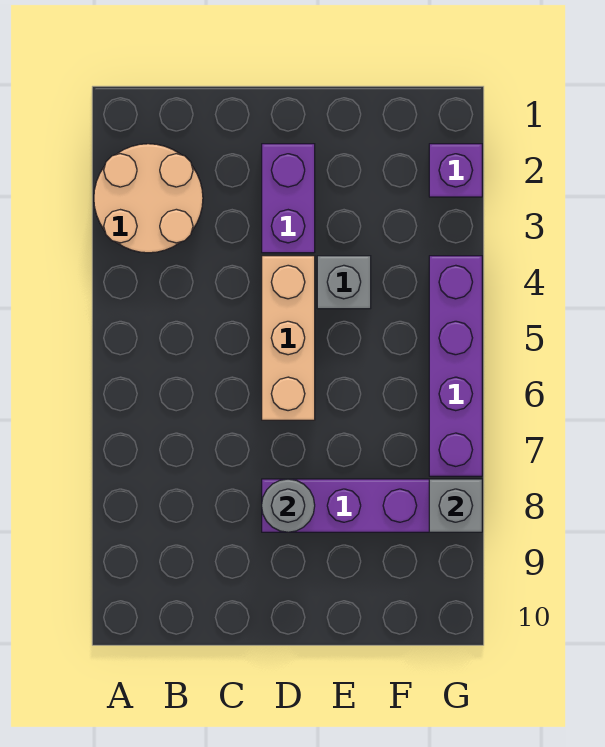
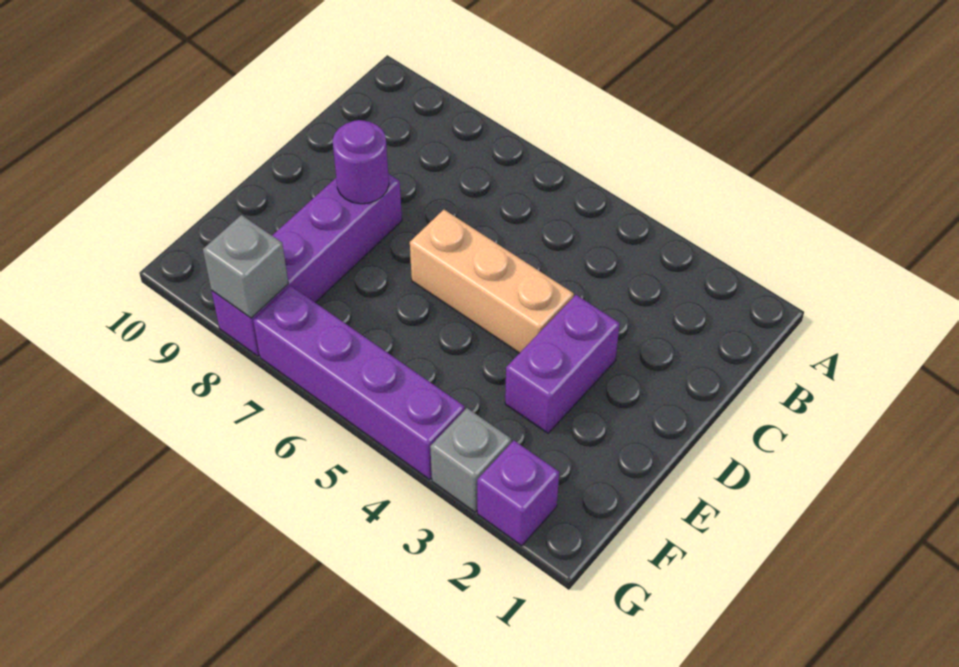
tan round brick A2:B3 level 1 -> none
purple brick D2:D3 level 1 -> purple brick D3:E3 level 1
grey round brick D8 level 2 -> purple round brick D8 level 2
grey brick E4 level 1 -> grey brick G3 level 1

